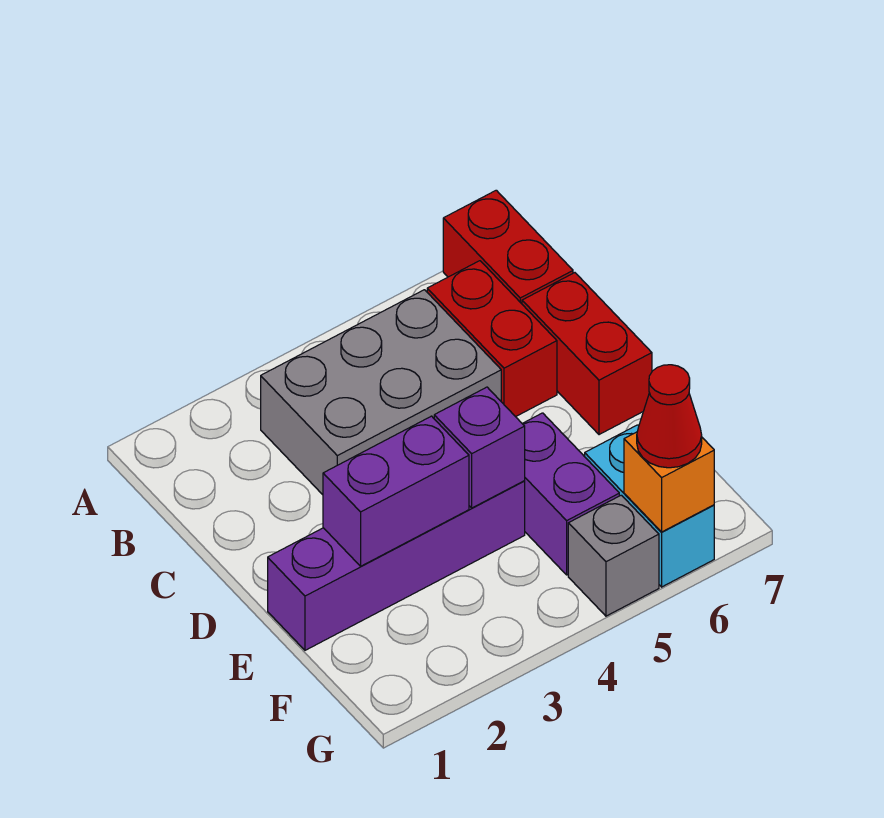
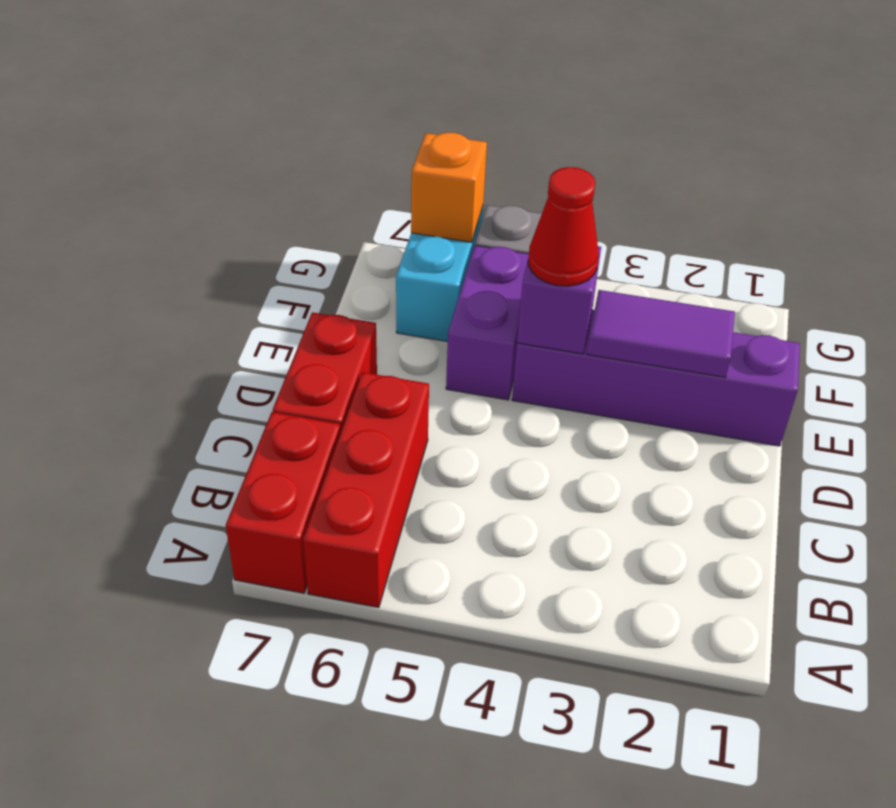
grey brick B3:C5 level 1 -> none
red brick B6:C6 level 1 -> red brick A6:C6 level 1
purple brick E2:E3 level 2 -> purple tile E2:E3 level 2
red cone G6 level 3 -> red cone E4 level 3

